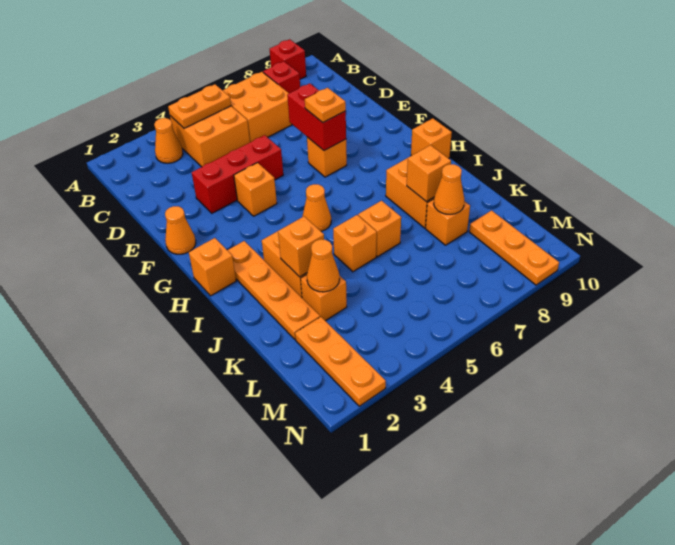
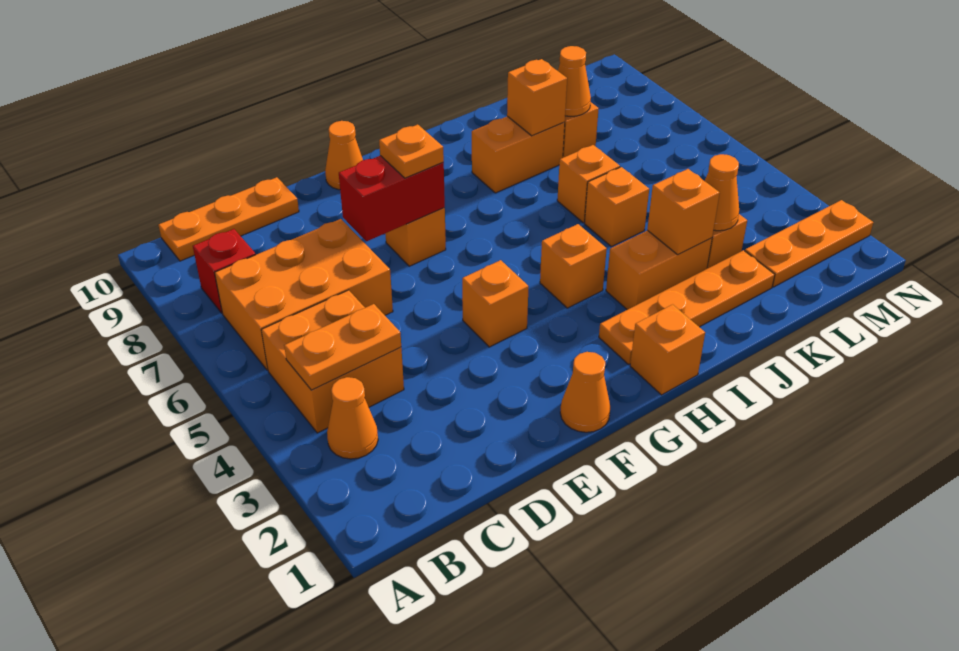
red brick A9 level 1 -> none
orange plate B4:B5 level 2 -> orange plate B4:C4 level 2
orange brick B6:C7 level 1 -> orange brick B6:D7 level 1
red brick E3:E5 level 1 -> none
orange cone H5 level 1 -> orange cone F10 level 1
orange brick H10 level 1 -> orange brick H4 level 1
orange plate L9:N9 level 1 -> orange plate B10:D10 level 1

